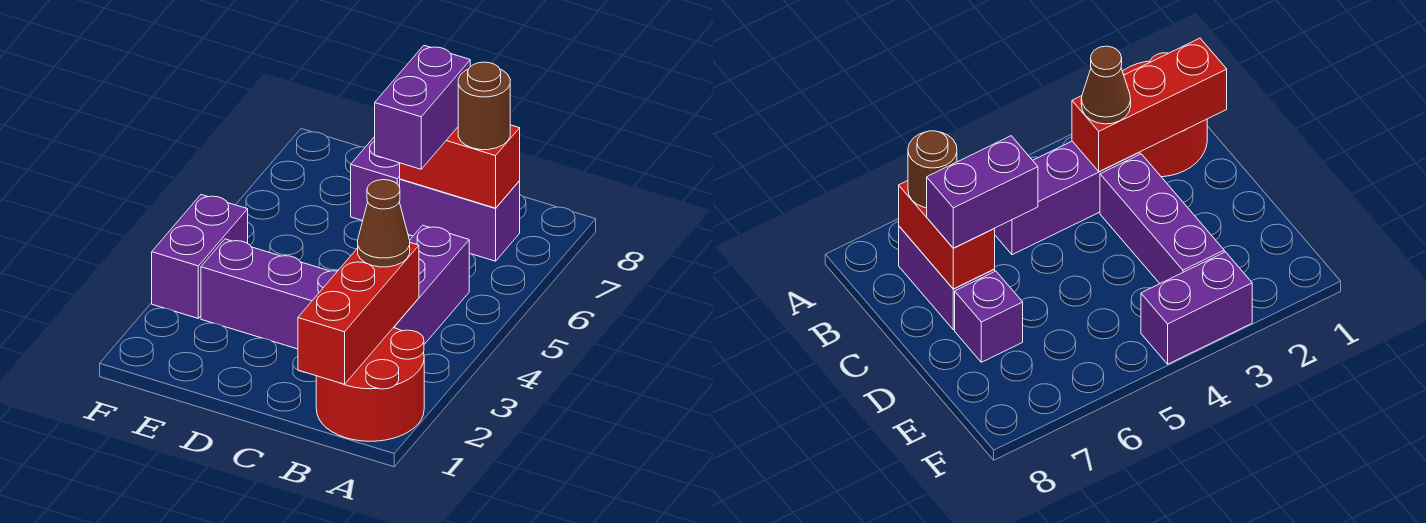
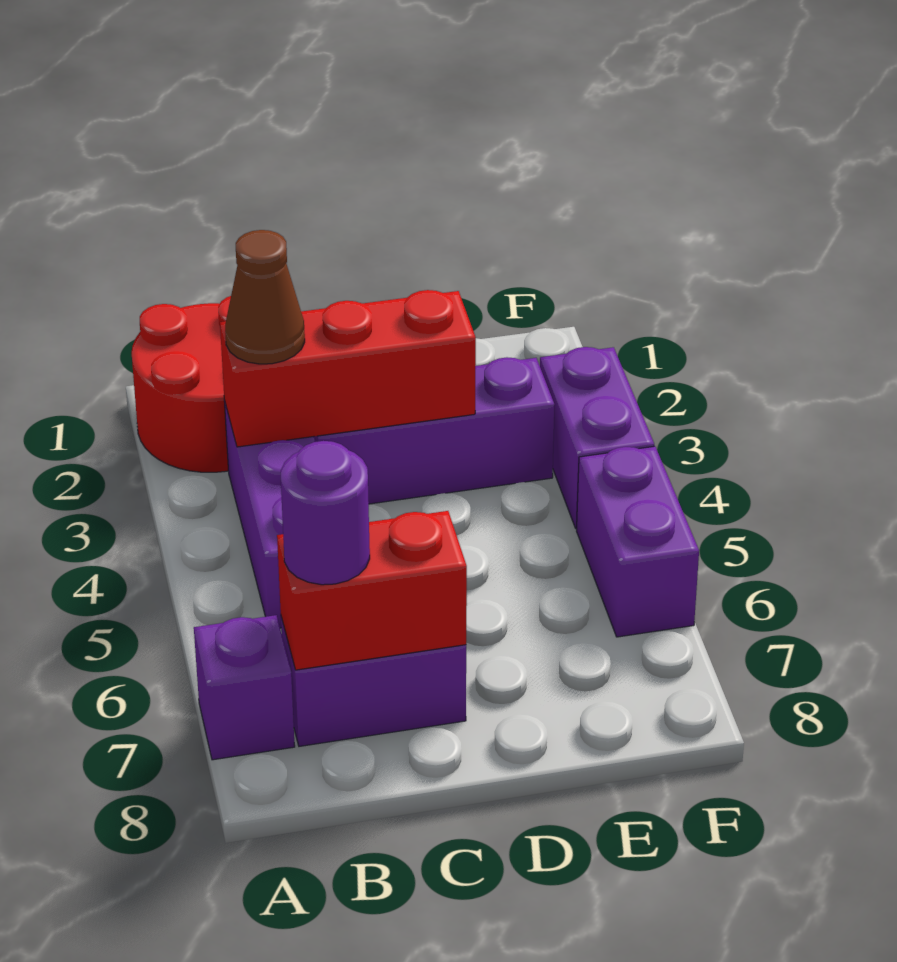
red brick B1:B3 level 2 -> red brick B3:D3 level 2
brown round brick B7 level 3 -> purple round brick B7 level 3
purple brick C6:C7 level 3 -> purple brick F5:F6 level 1
purple brick D7 level 1 -> purple brick A7 level 1

